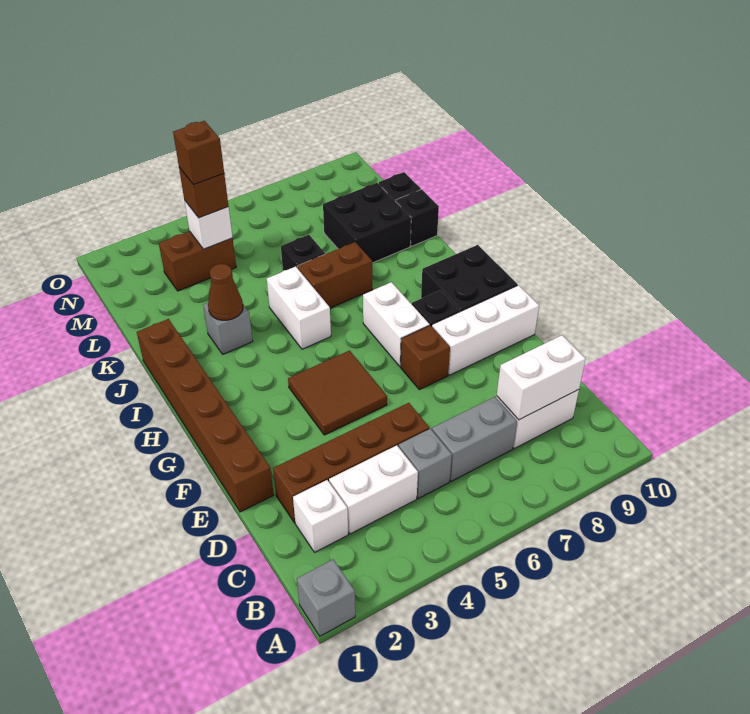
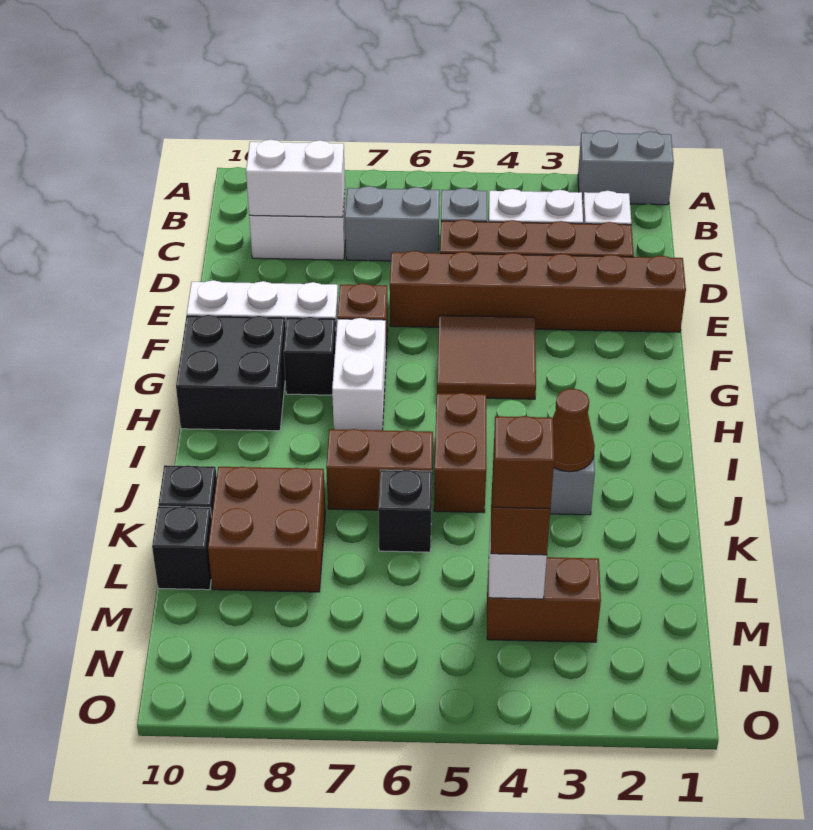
grey brick A1 level 1 -> grey brick A1:A2 level 1
brown brick E1:J1 level 1 -> brown brick E1:E6 level 1
white brick I5:J5 level 1 -> brown brick I5:J5 level 1
black brick K8:L9 level 1 -> brown brick K8:L9 level 1

